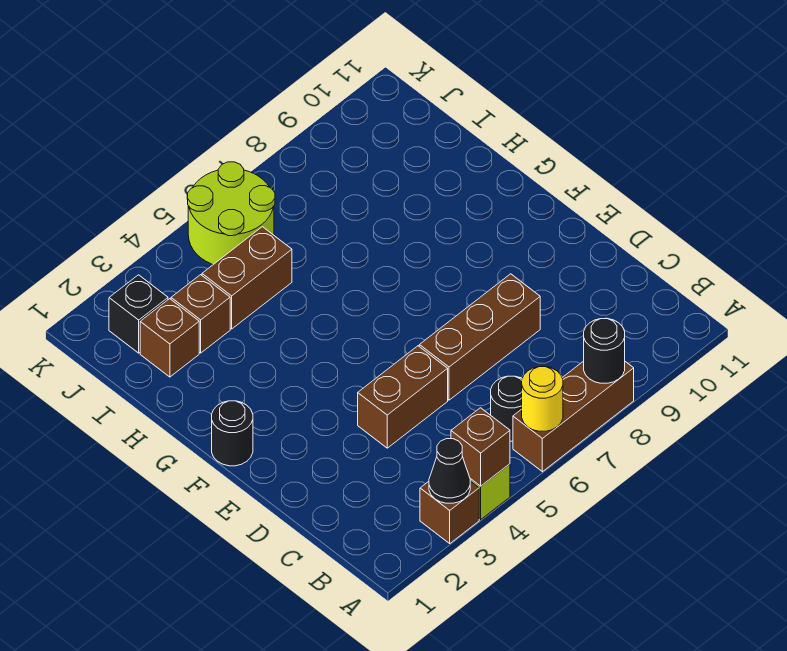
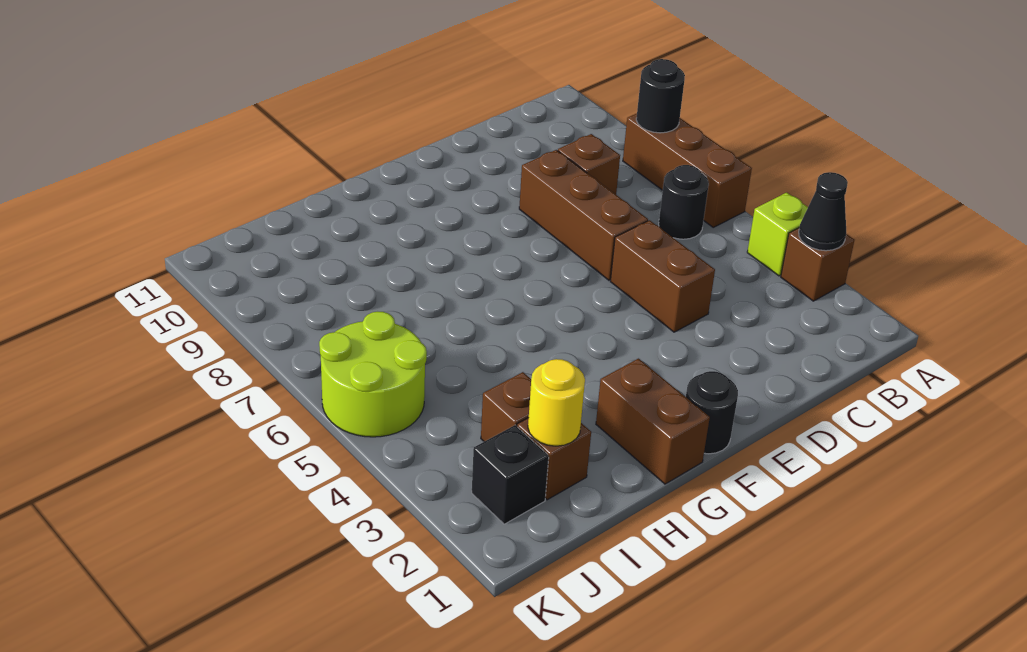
brown brick A4 level 2 -> brown brick C8 level 1
yellow round brick A6 level 2 -> yellow round brick I2 level 2
brown brick I4:I5 level 1 -> brown brick G1:G2 level 1

